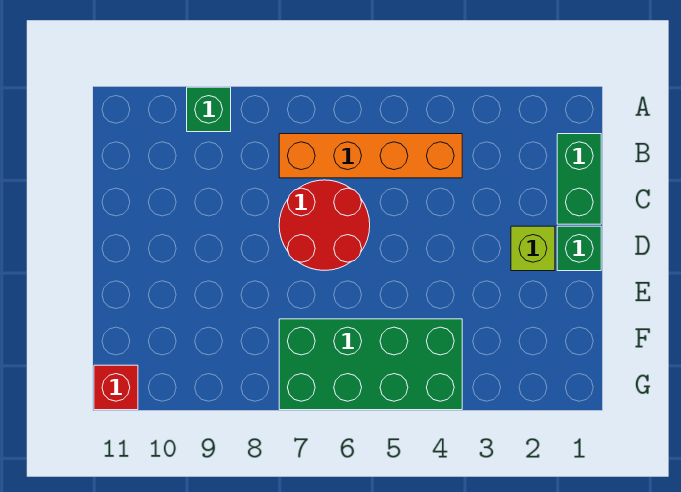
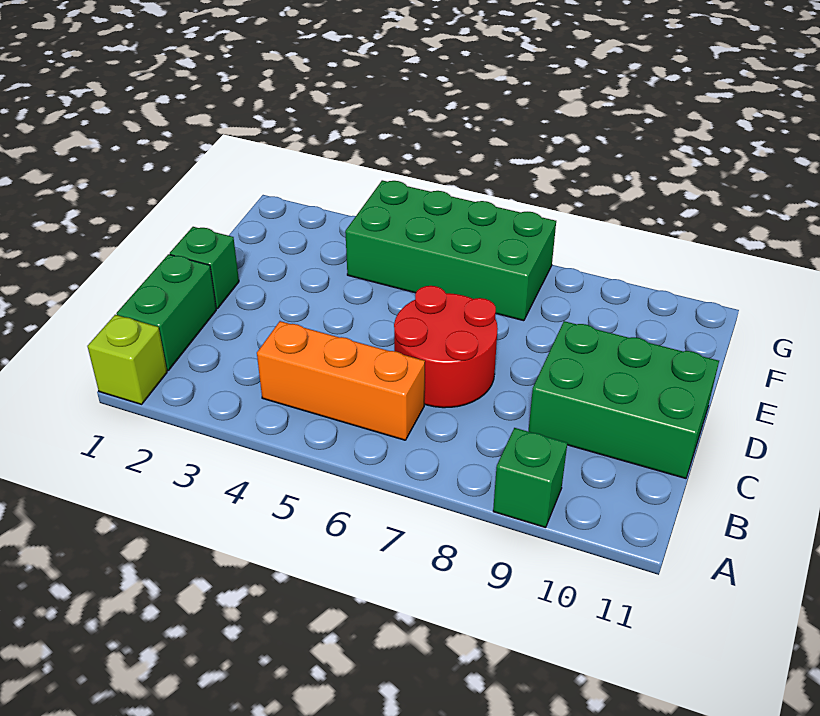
orange brick B4:B7 level 1 -> orange brick B4:B6 level 1
none -> green brick C9:D11 level 1
lime brick D2 level 1 -> lime brick A1 level 1
red brick G11 level 1 -> none

